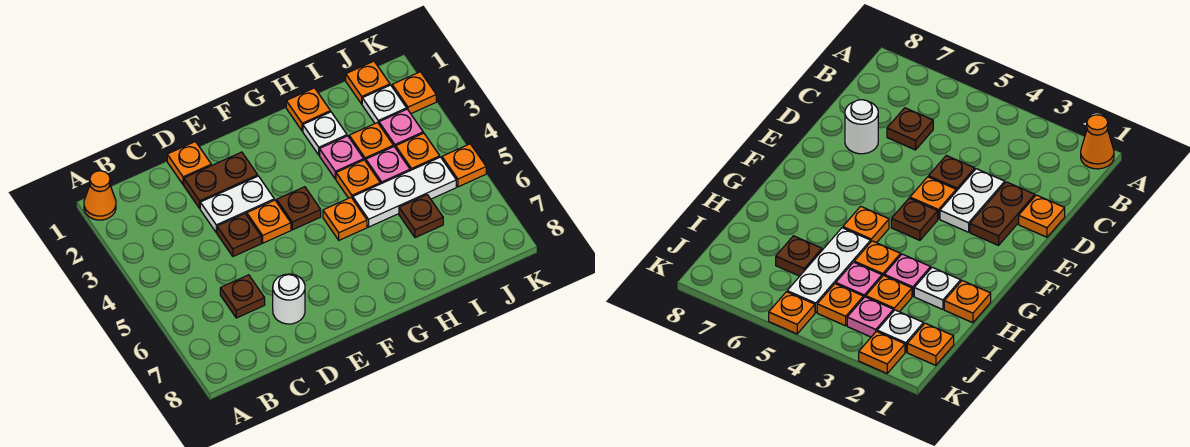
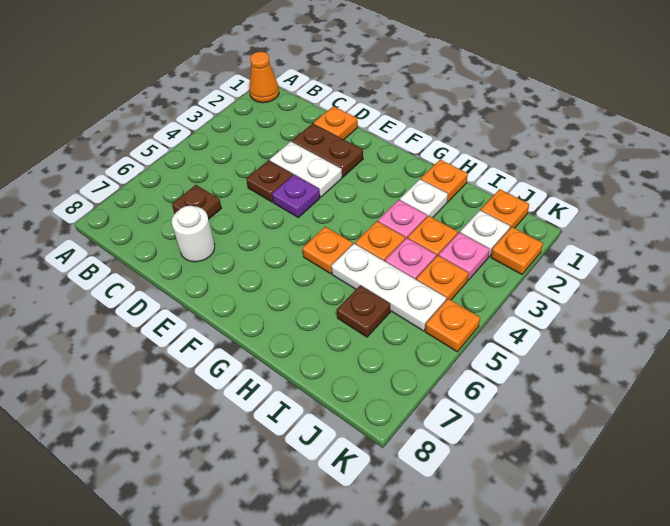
orange plate E4 level 1 -> purple plate E4 level 1
brown plate F4 level 1 -> none

